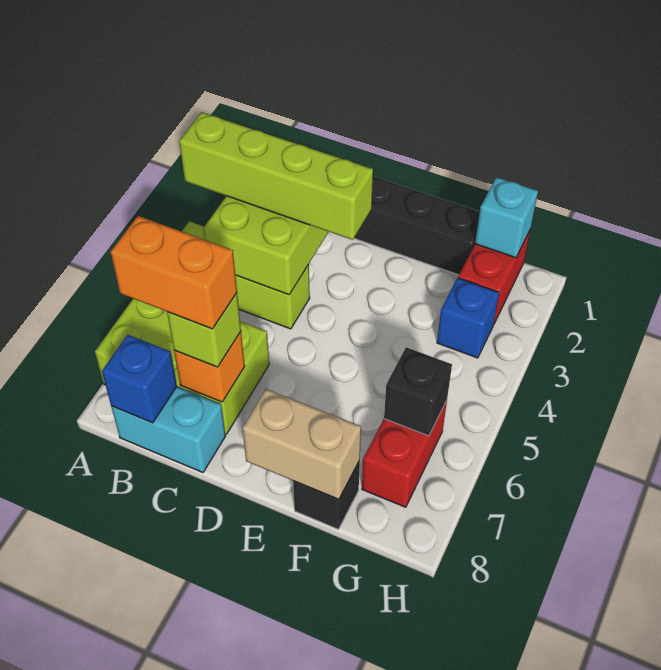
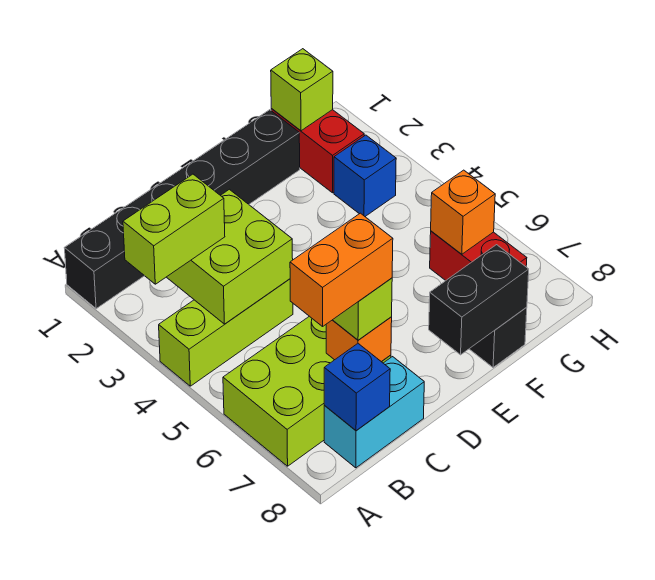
lime brick A3:D3 level 3 -> lime brick A3:B3 level 3
tan brick E8:F8 level 2 -> black brick E8:F8 level 2
cyan brick G1 level 2 -> lime brick G1 level 2
black brick G6 level 2 -> orange brick G6 level 2

